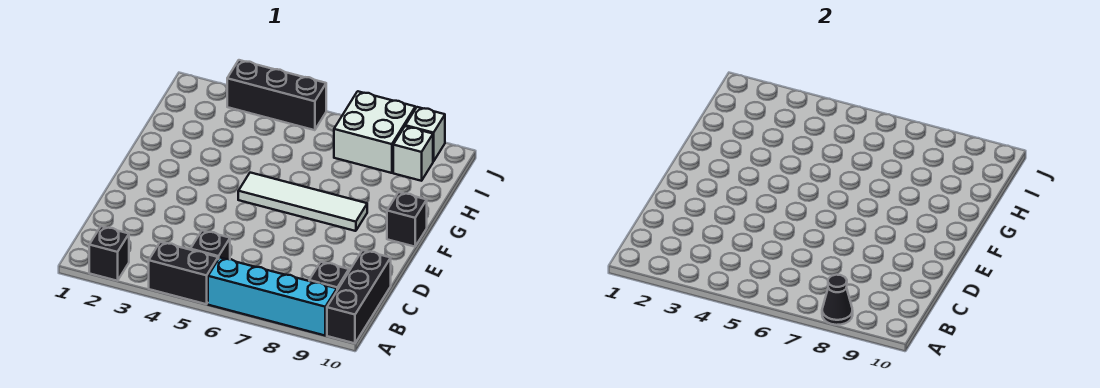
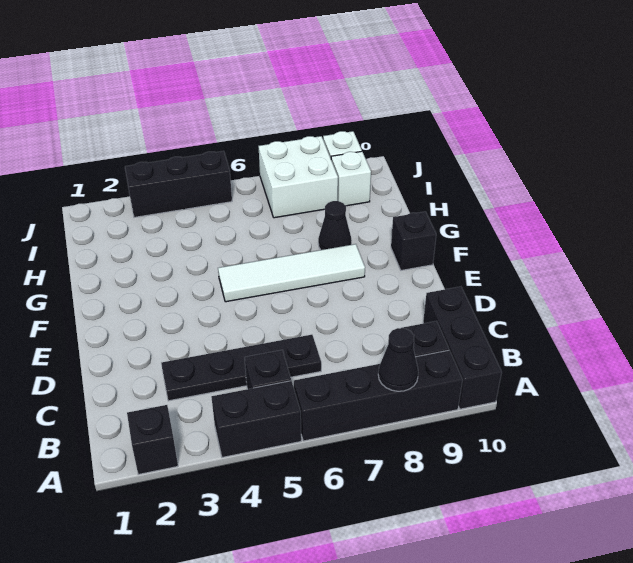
cyan brick A6:A9 level 1 -> black brick A6:A9 level 1
none -> black plate C3:C6 level 1
none -> black cone G8 level 1

